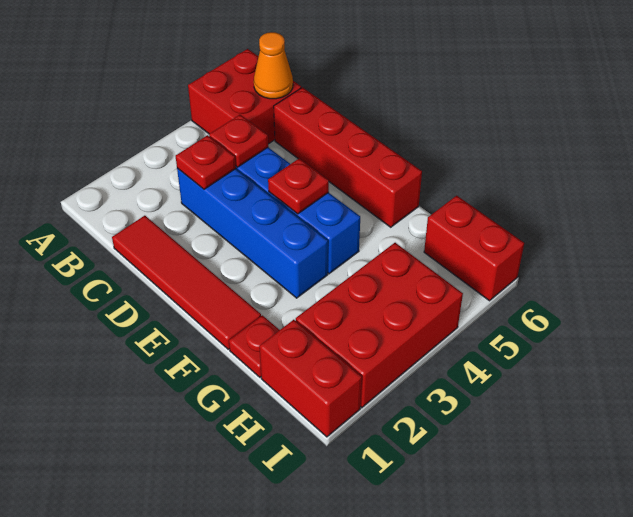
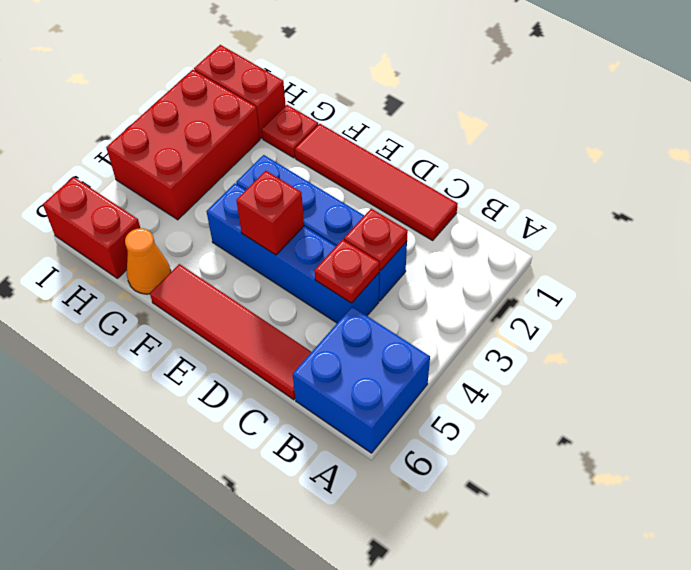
red brick A5:B6 level 1 -> blue brick A5:B6 level 1
orange cone B6 level 2 -> orange cone G6 level 1
red brick C6:F6 level 1 -> red tile C6:F6 level 1
red plate E4 level 2 -> red brick E4 level 2

